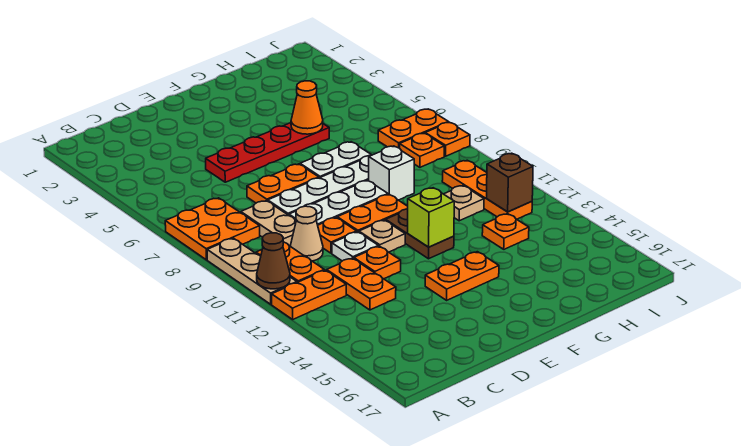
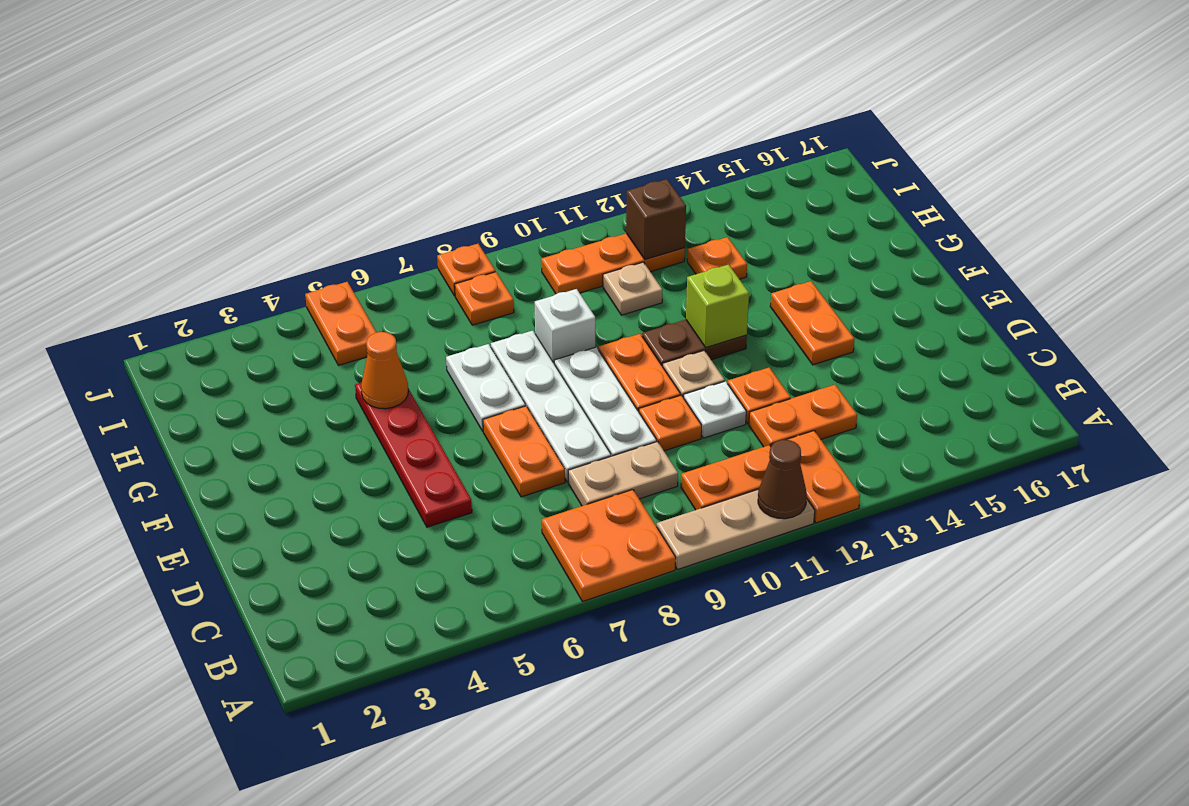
tan cone C10 level 1 -> none
orange plate I7:J7 level 1 -> orange plate I5:J5 level 1

